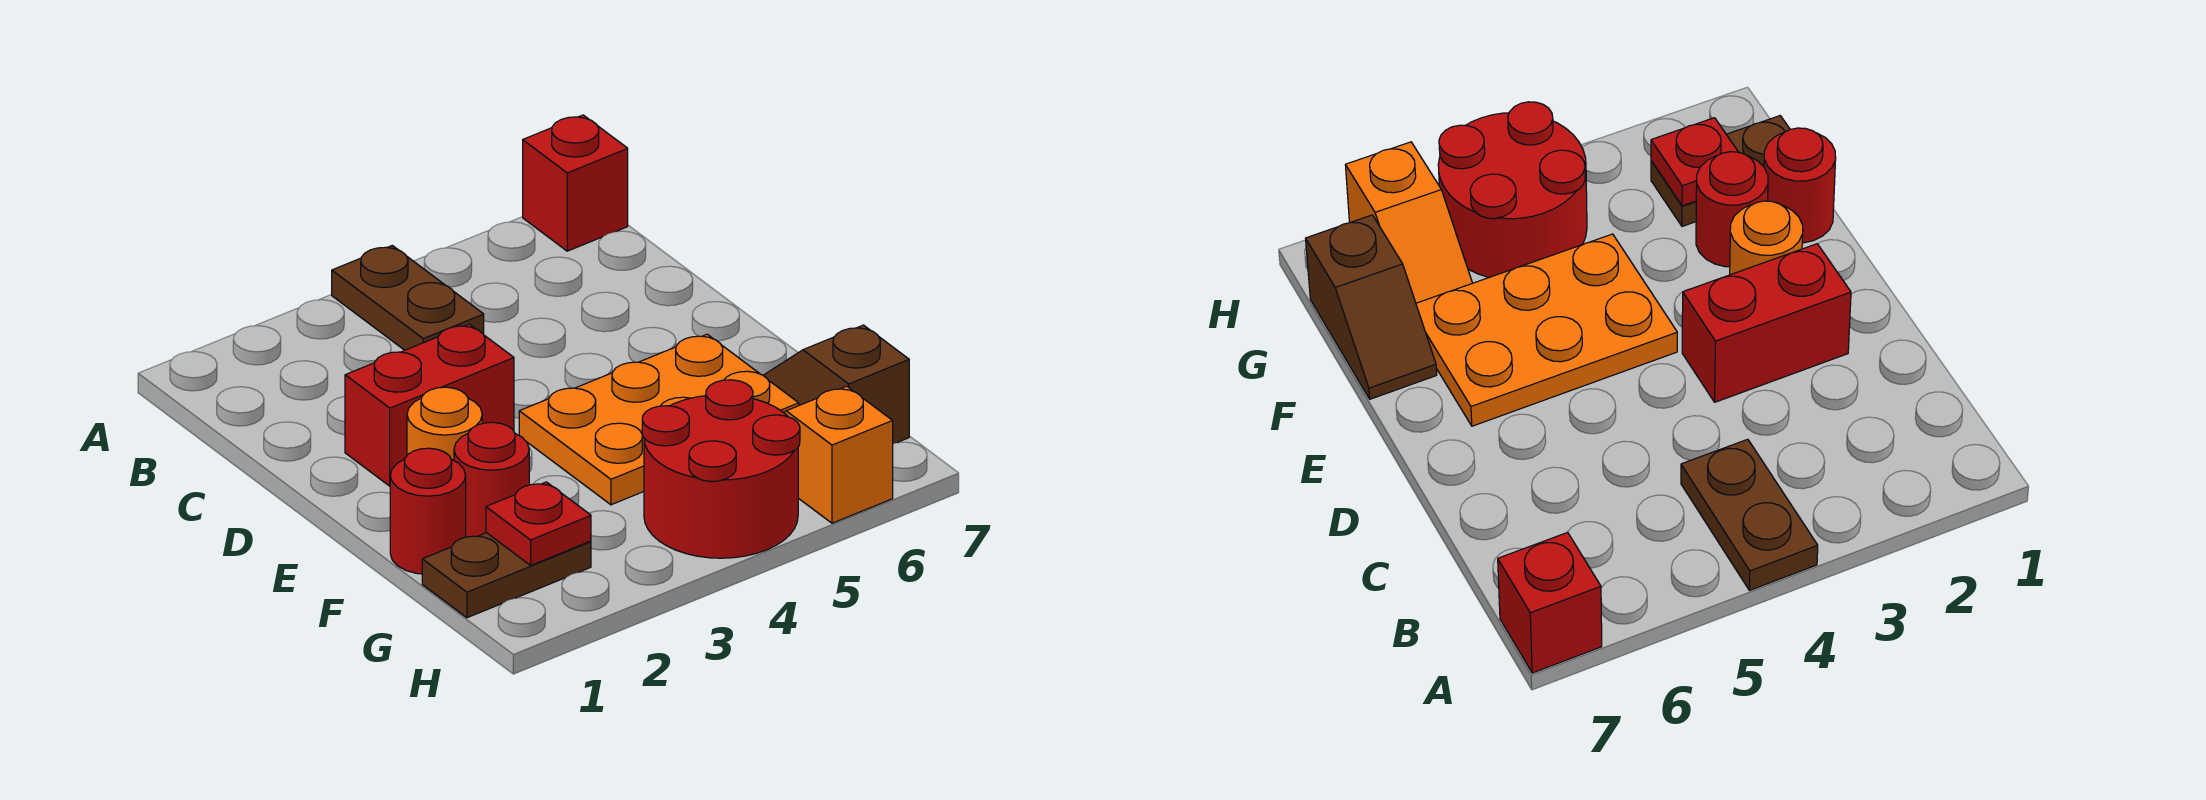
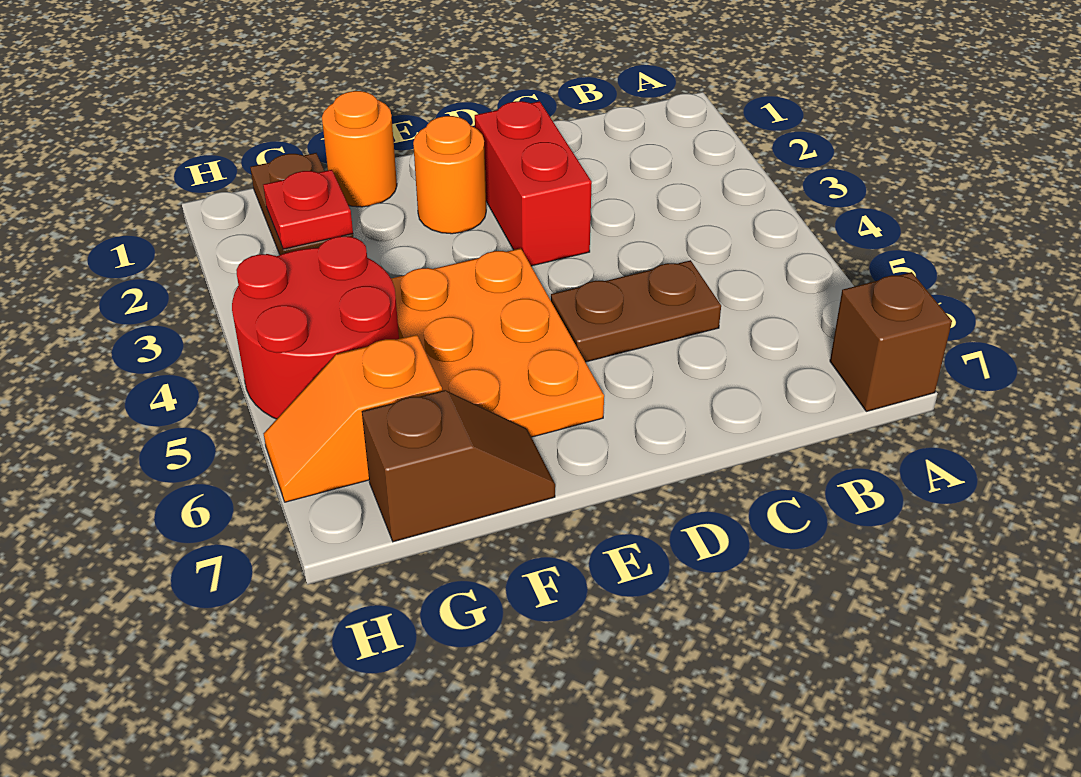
brown plate A4:B4 level 1 -> brown plate C5:D5 level 1
red brick A7 level 1 -> brown brick A7 level 1
red round brick F1 level 1 -> orange round brick F1 level 1
red round brick F2 level 1 -> none
orange slope G6:H6 level 1 top H -> orange slope G6:H6 level 1 top G

